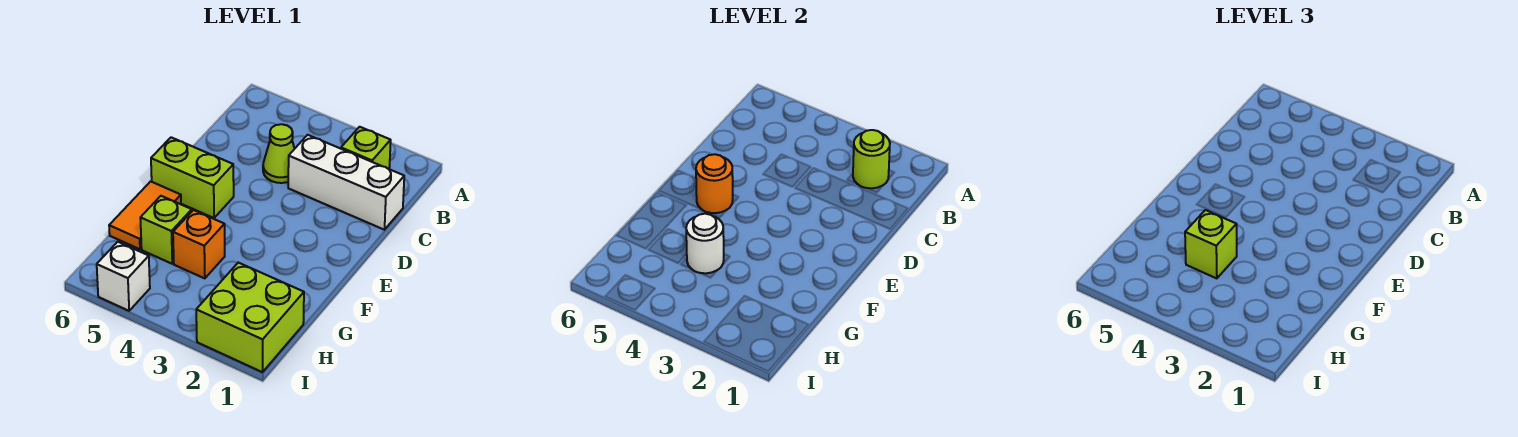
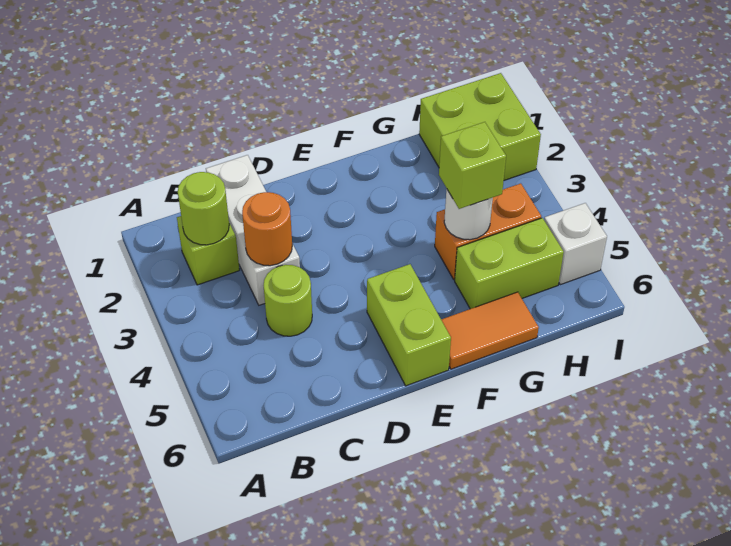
lime cone C4 level 1 -> lime round brick C4 level 1
orange round brick E5 level 2 -> orange round brick C3 level 2
orange brick G4 level 1 -> orange brick G4:H4 level 1
lime brick G5 level 1 -> lime brick G5:H5 level 1

